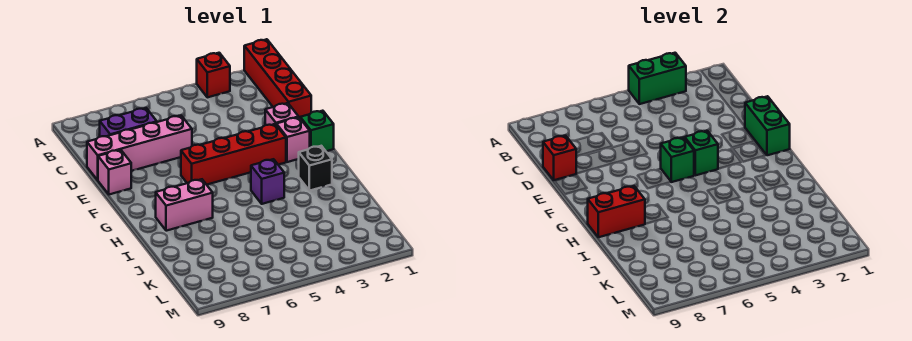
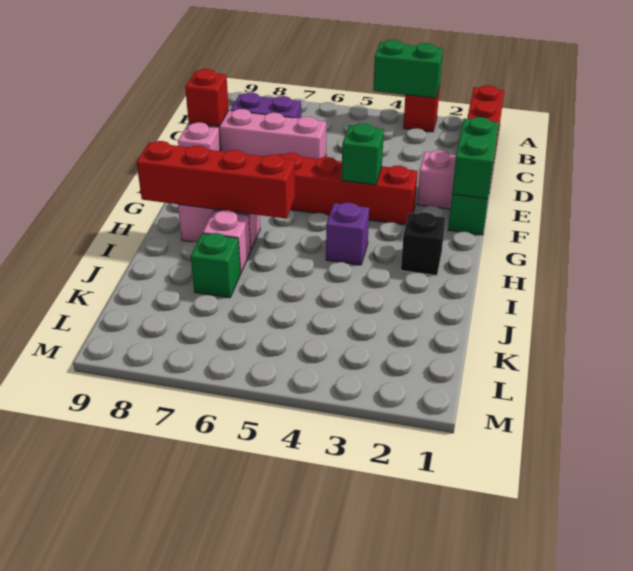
pink brick F2 level 1 -> pink brick I7 level 1
green brick F5 level 2 -> green brick J7 level 1
red brick H8:H9 level 2 -> red brick H6:H9 level 2

